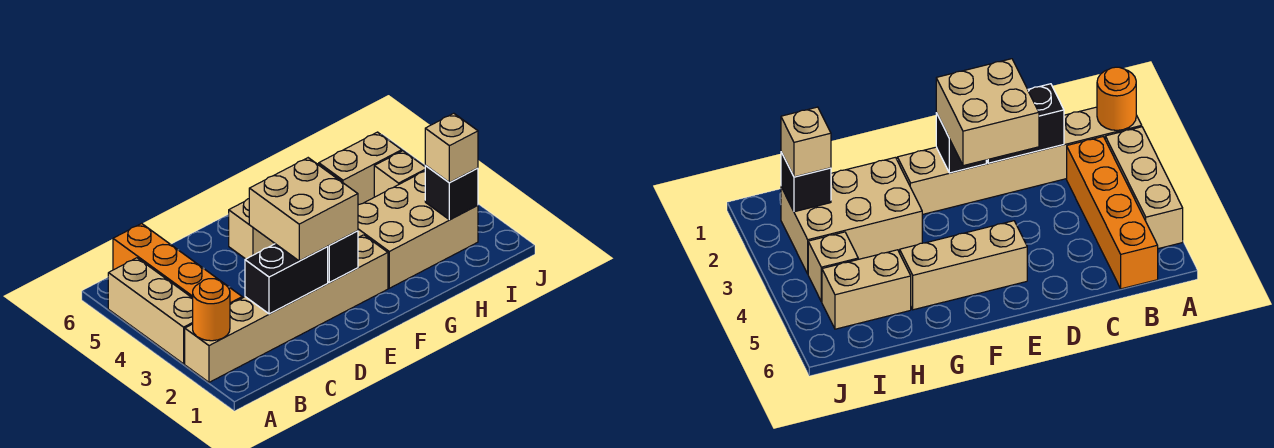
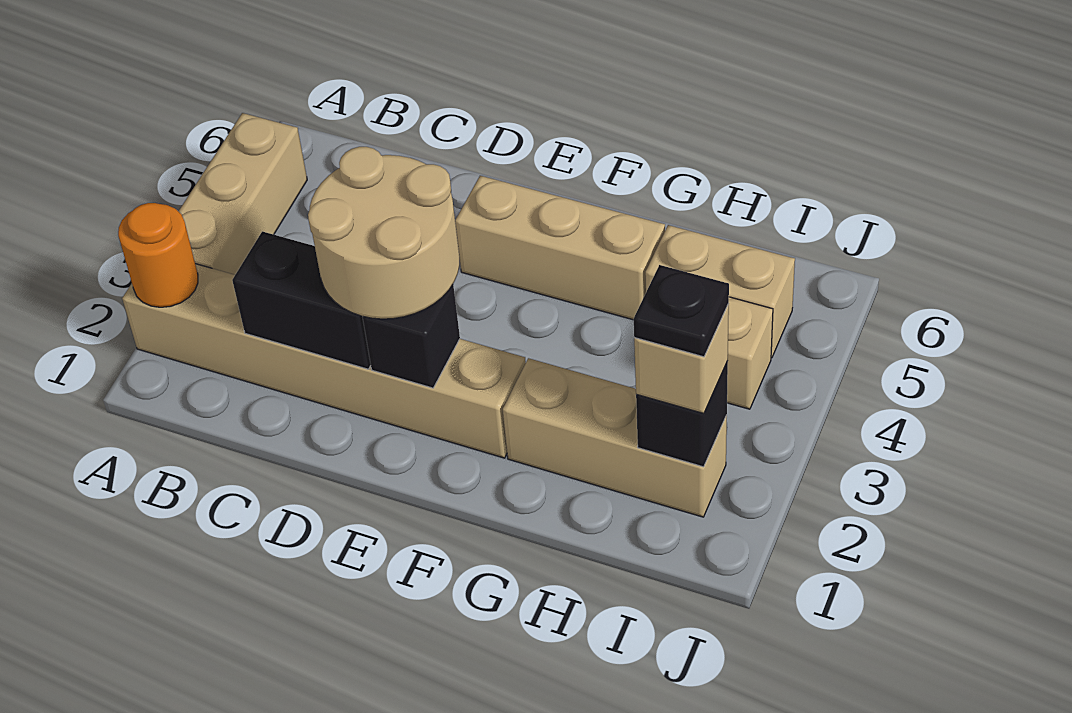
orange brick B3:B6 level 1 -> none
tan brick D2:E3 level 3 -> tan round brick D2:E3 level 3
tan brick G2:I3 level 1 -> tan brick G2:I2 level 1
none -> black plate I2 level 4

